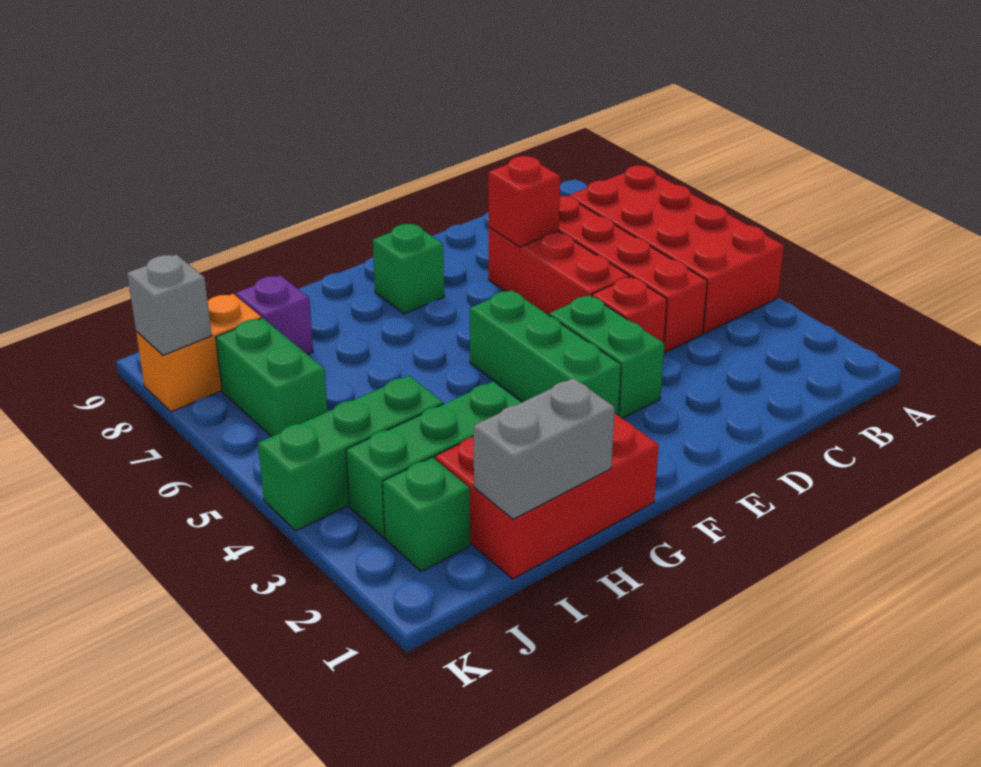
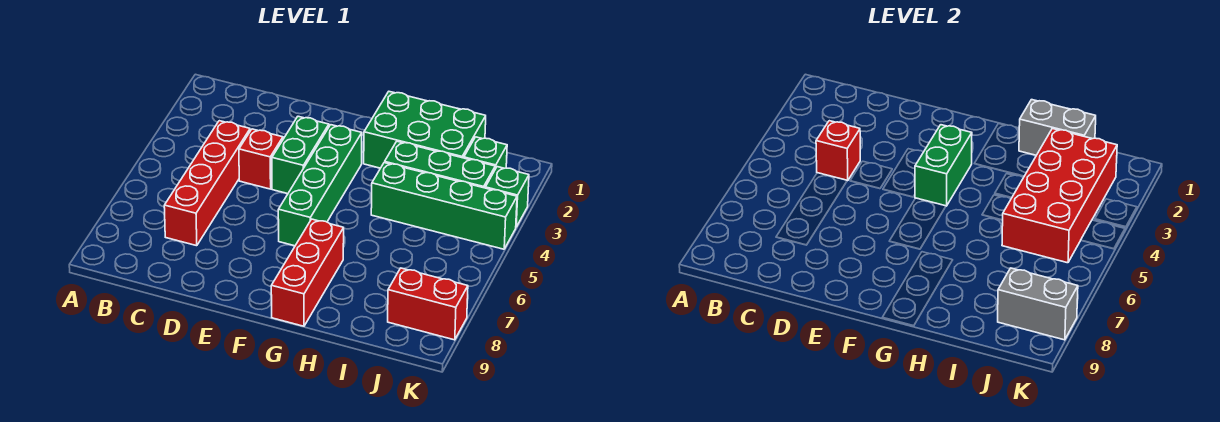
red brick A4:B7 level 1 -> red brick I2:J5 level 2
red brick D5:D7 level 1 -> red brick G7:G9 level 1
red brick D7 level 2 -> red brick C4 level 2
green brick F3:F5 level 1 -> green brick F3:F6 level 1
green brick F8 level 1 -> green brick K3 level 1
red brick G1:I2 level 1 -> green brick G1:I2 level 1
green brick I4:K4 level 1 -> green brick H4:K4 level 1
purple brick I8 level 1 -> none
green brick J6:J7 level 1 -> green brick F3:F4 level 2
orange brick J8:K8 level 1 -> red brick J8:K8 level 1
grey brick K8 level 2 -> grey brick J8:K8 level 2

